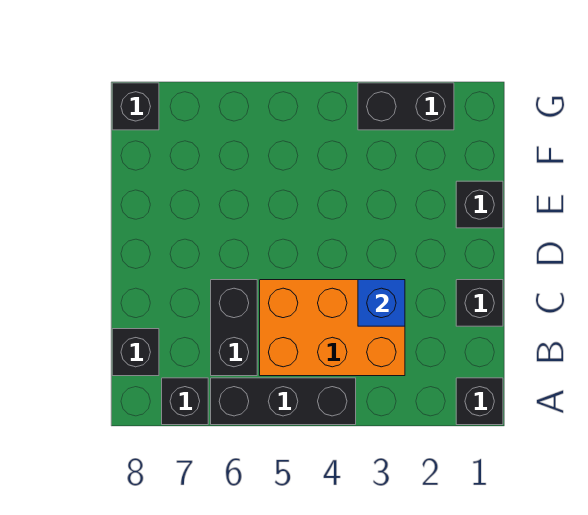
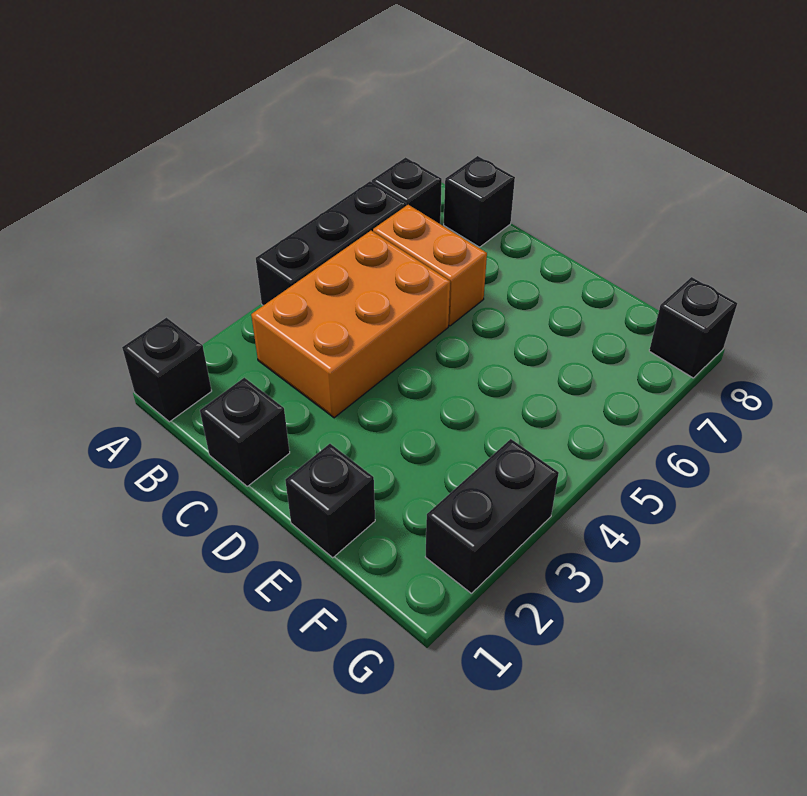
black brick B6:C6 level 1 -> orange brick B6:C6 level 1
blue brick C3 level 2 -> none

